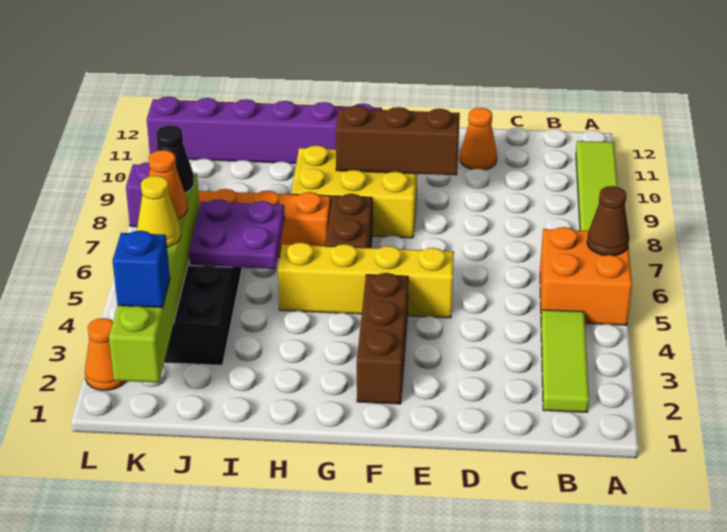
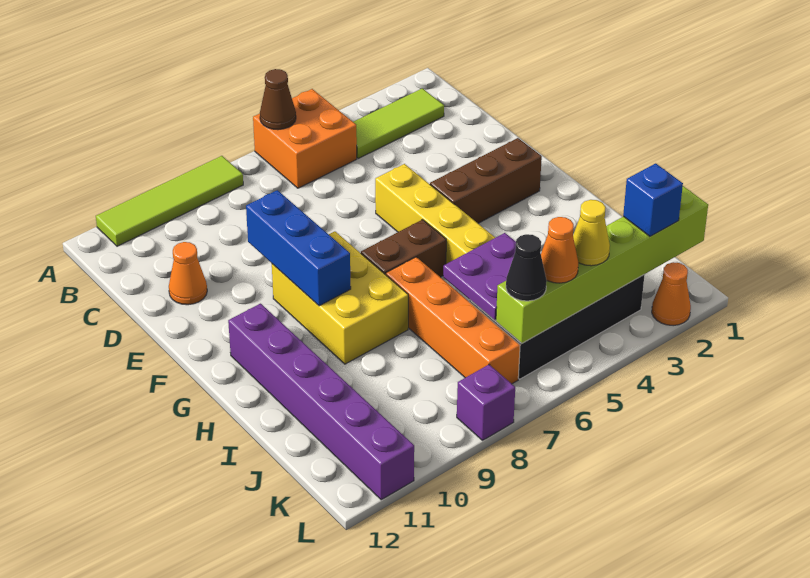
brown brick E9:G9 level 2 -> blue brick E9:G9 level 2

